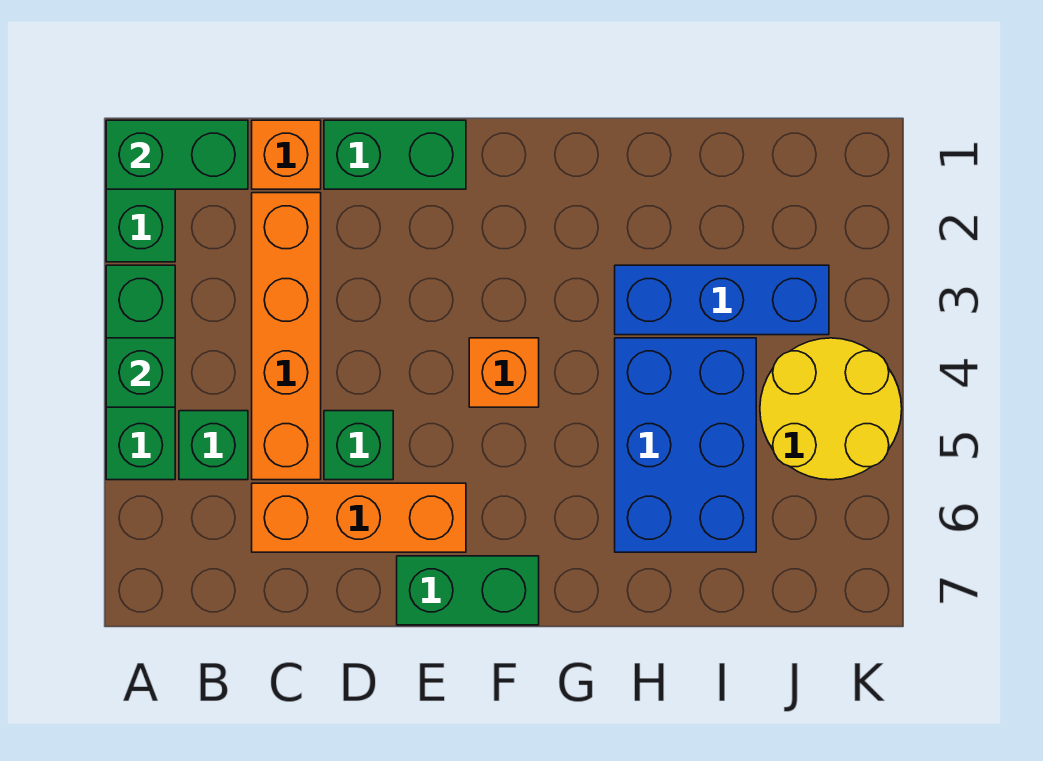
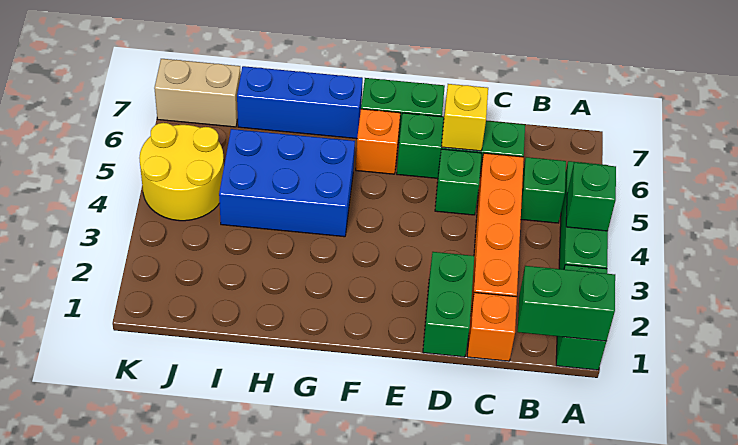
orange brick C6:E6 level 1 -> green brick C6:E6 level 1
green brick D1:E1 level 1 -> green brick D1:D2 level 1
none -> yellow brick D6 level 2
orange brick F4 level 1 -> orange brick F6 level 1
blue brick H3:J3 level 1 -> blue brick G7:I7 level 1
blue brick H4:I6 level 1 -> blue brick G4:I5 level 1
none -> tan brick J7:K7 level 1

